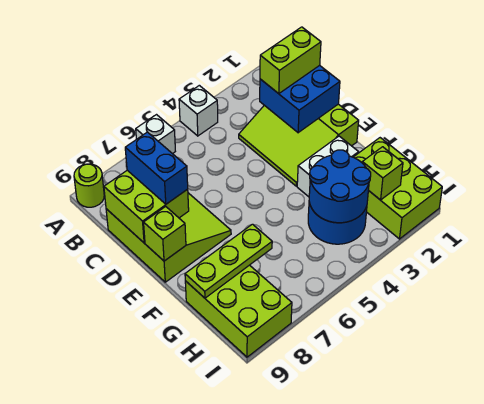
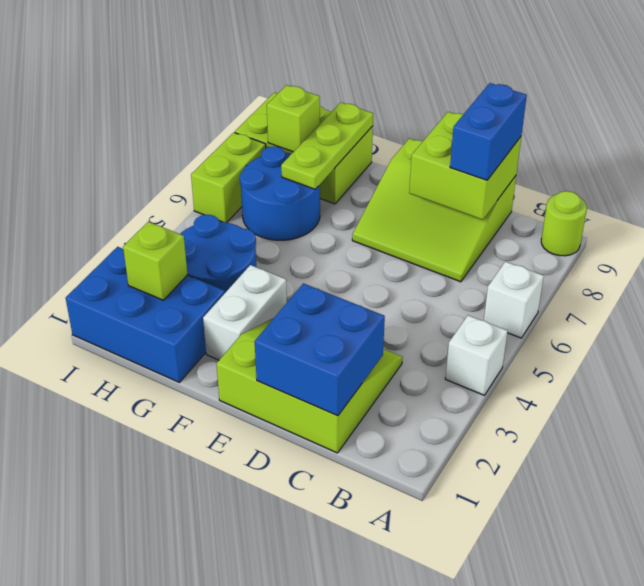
lime brick C1:C2 level 3 -> lime brick I6:I7 level 1
blue brick C8:D8 level 3 -> blue brick C8:C9 level 3
lime brick E9 level 2 -> lime brick H8 level 2
lime brick G1:I2 level 1 -> blue brick G1:I2 level 1
blue round brick G3:H4 level 2 -> blue round brick G6:H7 level 1

